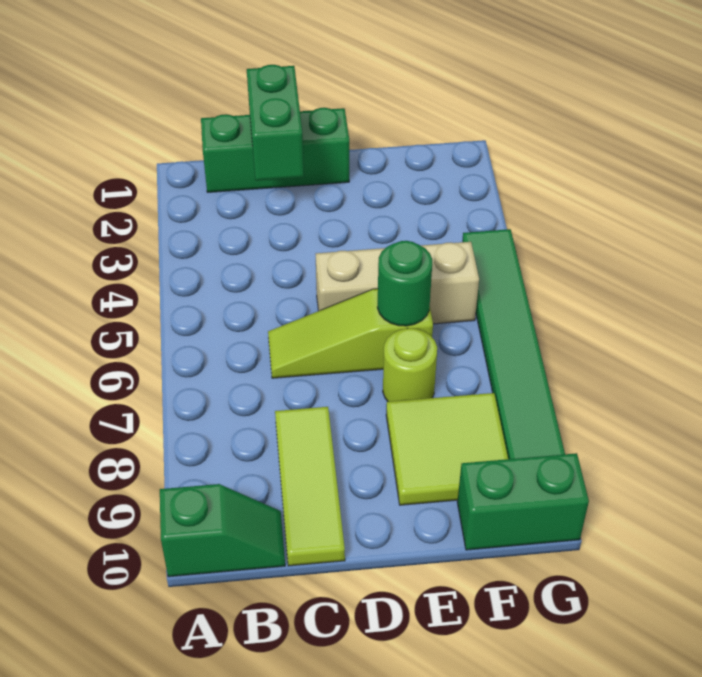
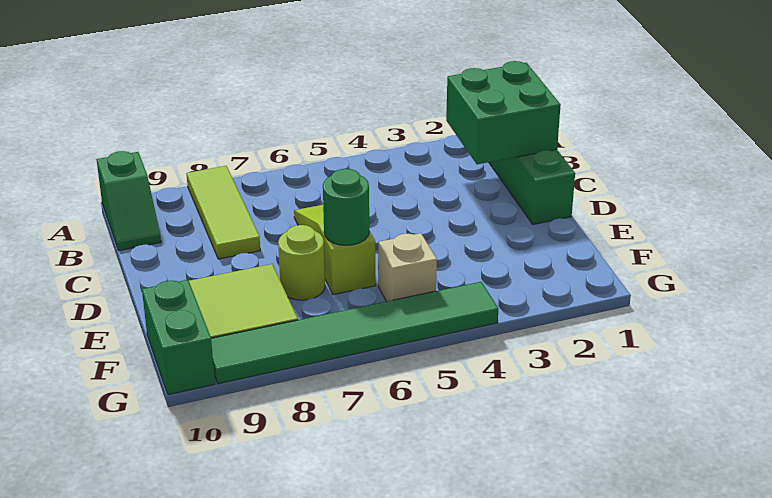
green brick C1:C2 level 2 -> green brick B1:C2 level 2
lime tile C8:C10 level 1 -> lime tile A8:C8 level 1
tan brick D5:F5 level 1 -> tan brick F5 level 1

